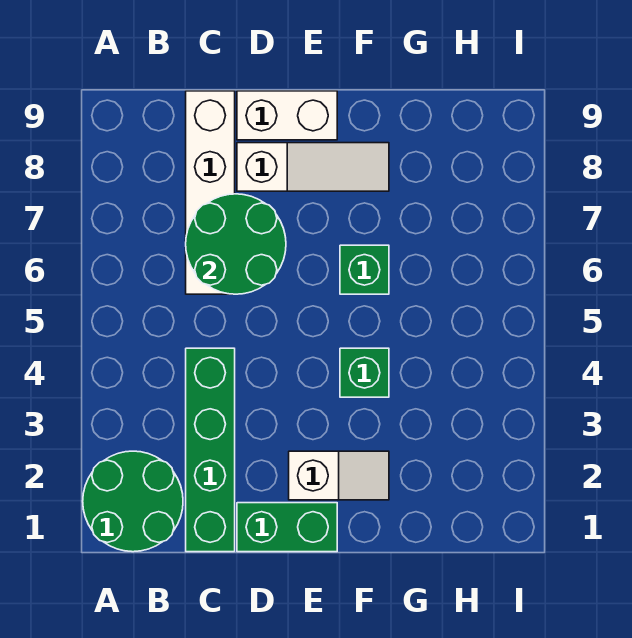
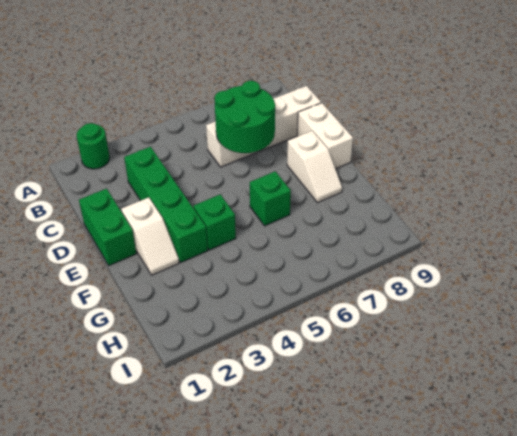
green round brick A1:B2 level 1 -> green round brick A2 level 1
green brick C1:C4 level 1 -> green brick C3:F3 level 1
white slope D8:F8 level 1 top D -> white slope E8:F8 level 1 top E

